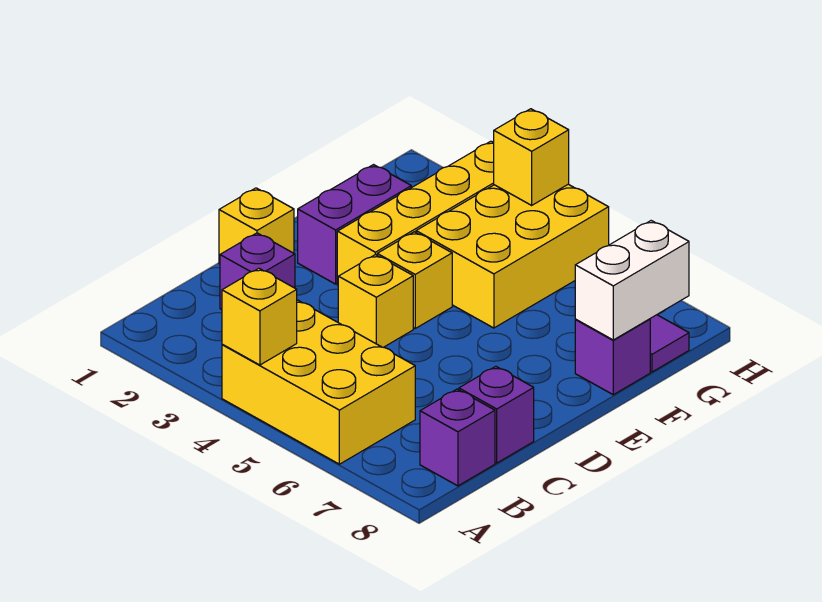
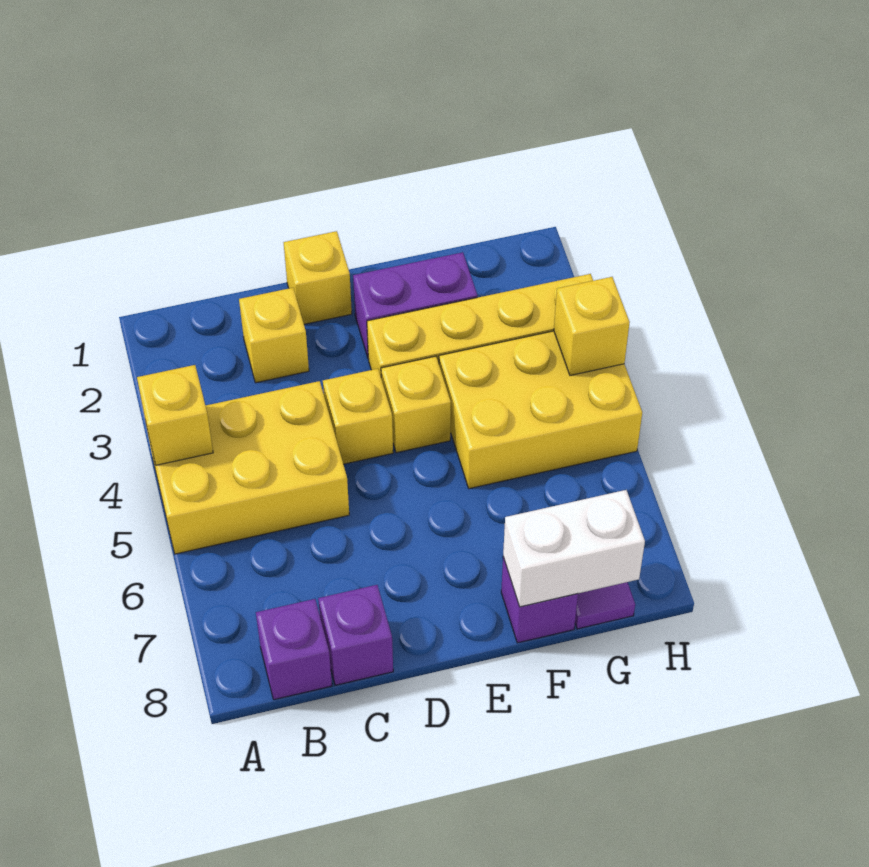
yellow brick A4:B6 level 1 -> yellow brick A4:C5 level 1
purple brick C2 level 1 -> yellow brick C2 level 1

